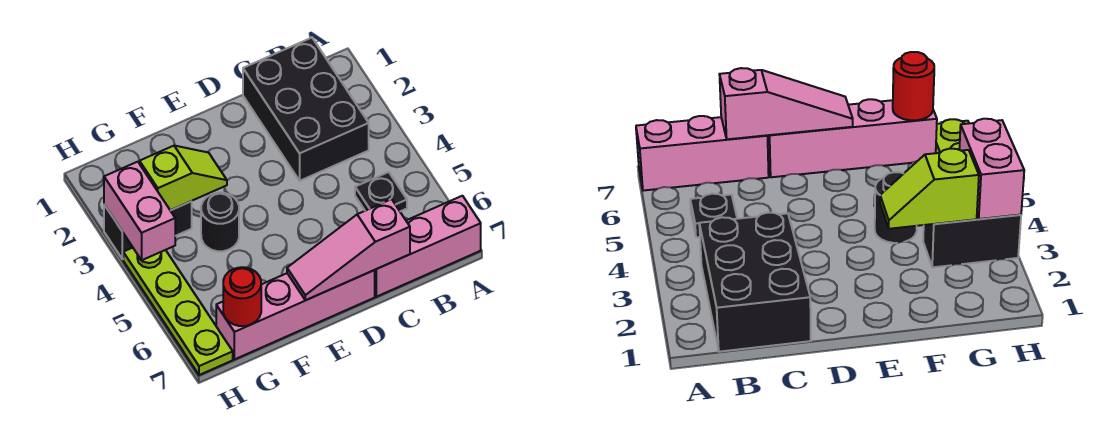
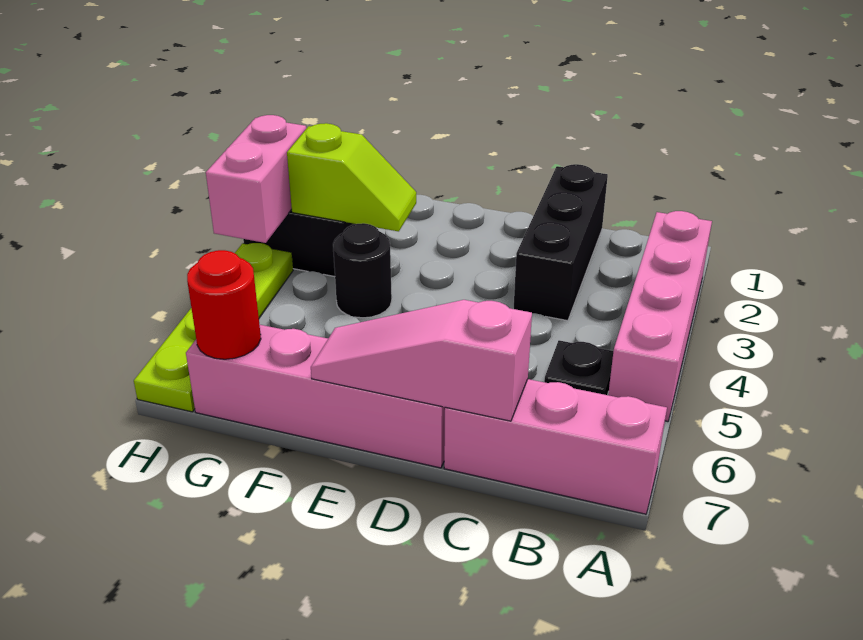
none -> pink brick A2:A5 level 1
black brick B1:C3 level 1 -> black brick C1:C3 level 1

